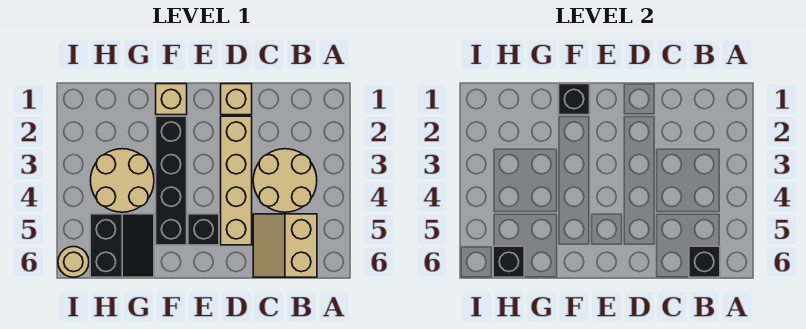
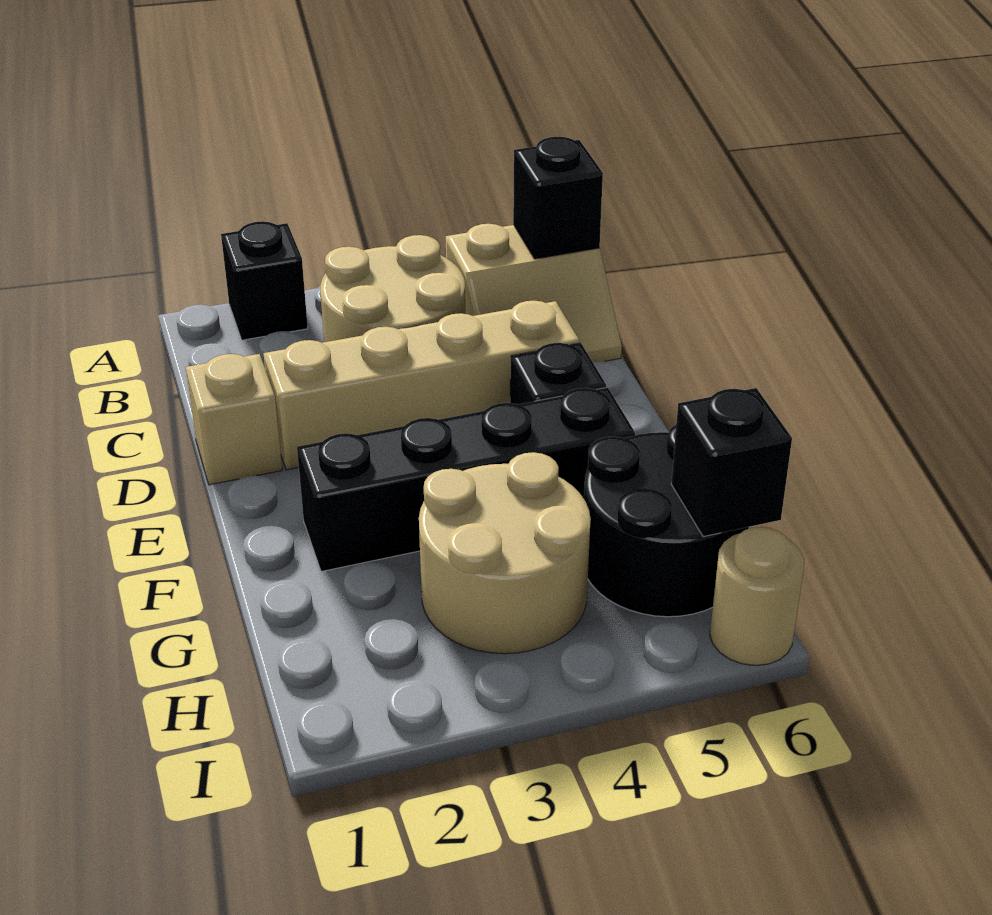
tan brick F1 level 1 -> none
black brick F1 level 2 -> black brick A2 level 1
black slope G5:H6 level 1 top H -> black round brick G5:H6 level 1

